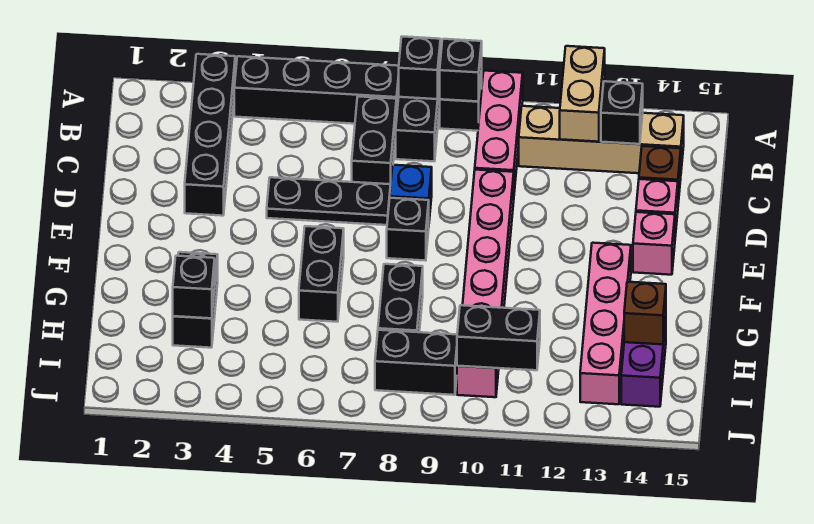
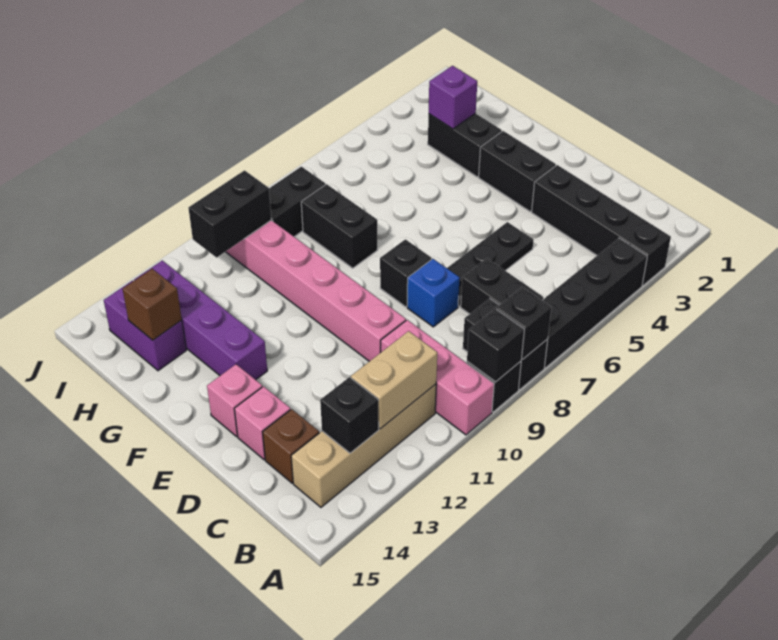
tan brick A12:B12 level 2 -> tan brick B11:B12 level 2
black brick F6:G6 level 1 -> black brick E3:F3 level 1
pink brick F13:I13 level 1 -> purple brick F13:I13 level 1
black brick H3 level 2 -> purple brick H3 level 2

